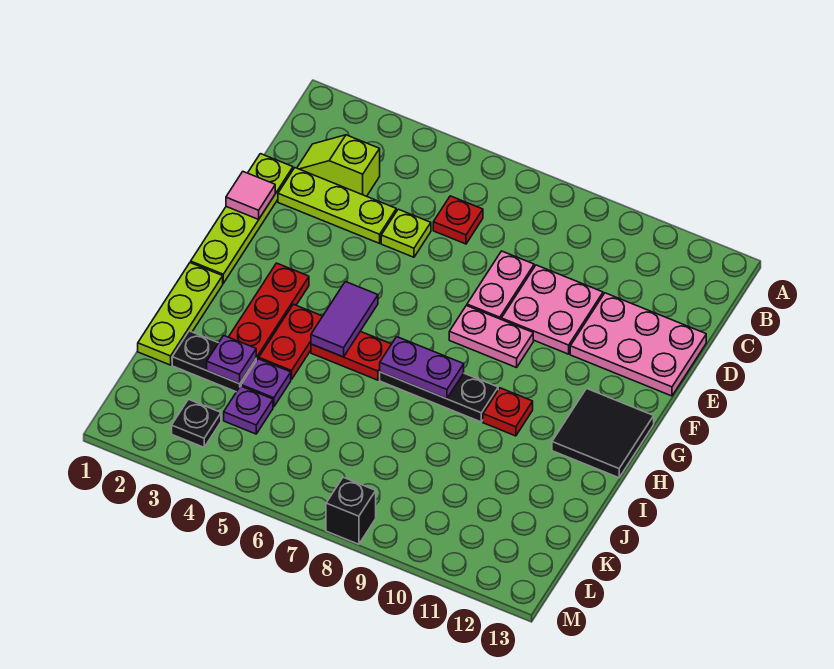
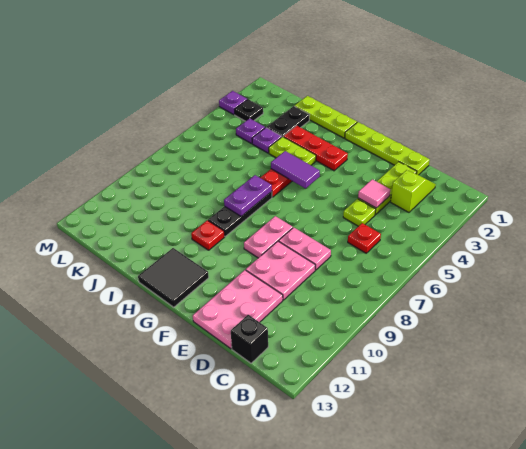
pink tile E1 level 2 -> pink tile D4 level 2
red plate H4:I4 level 1 -> lime plate H4:I4 level 1
purple plate J3 level 2 -> purple plate M3 level 1
black brick M8 level 1 -> black brick C13 level 1

